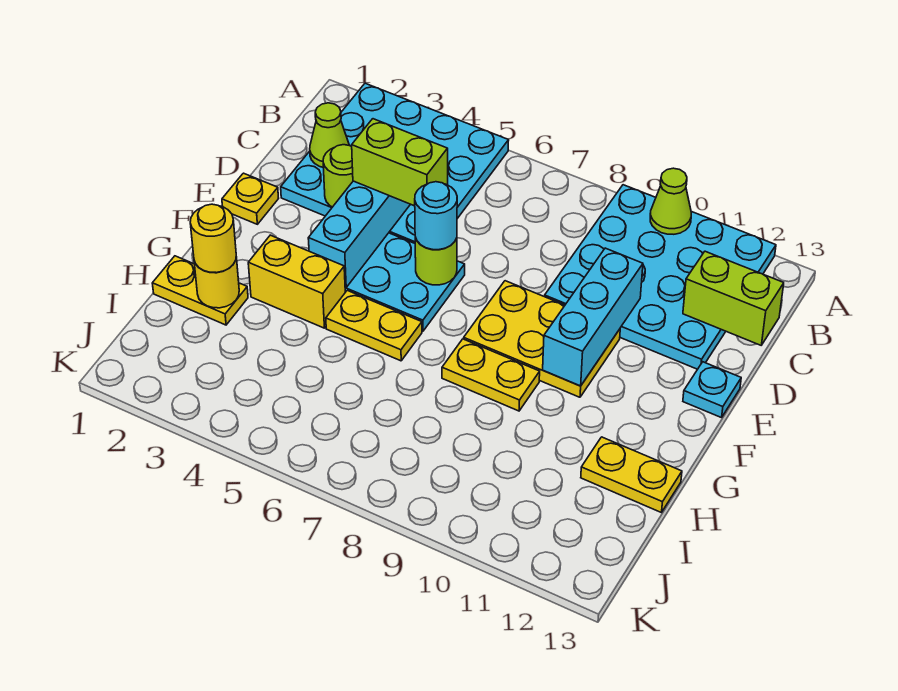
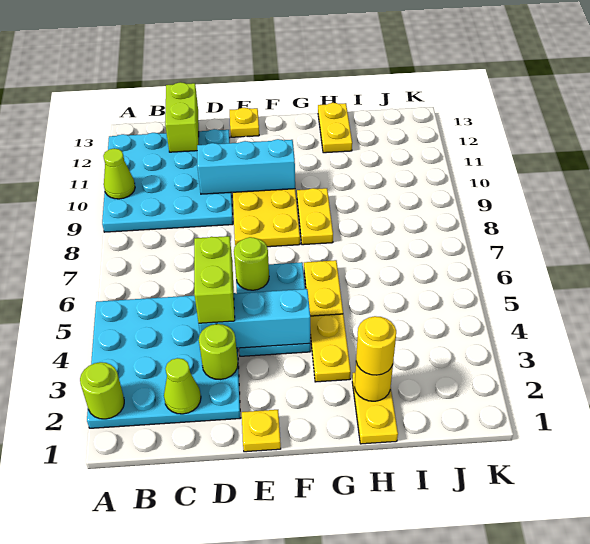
none -> lime round brick A2 level 2
cyan round brick E6 level 3 -> none
cyan plate E13 level 1 -> yellow plate E13 level 1
yellow brick G3:G4 level 1 -> yellow plate G3:G4 level 1

